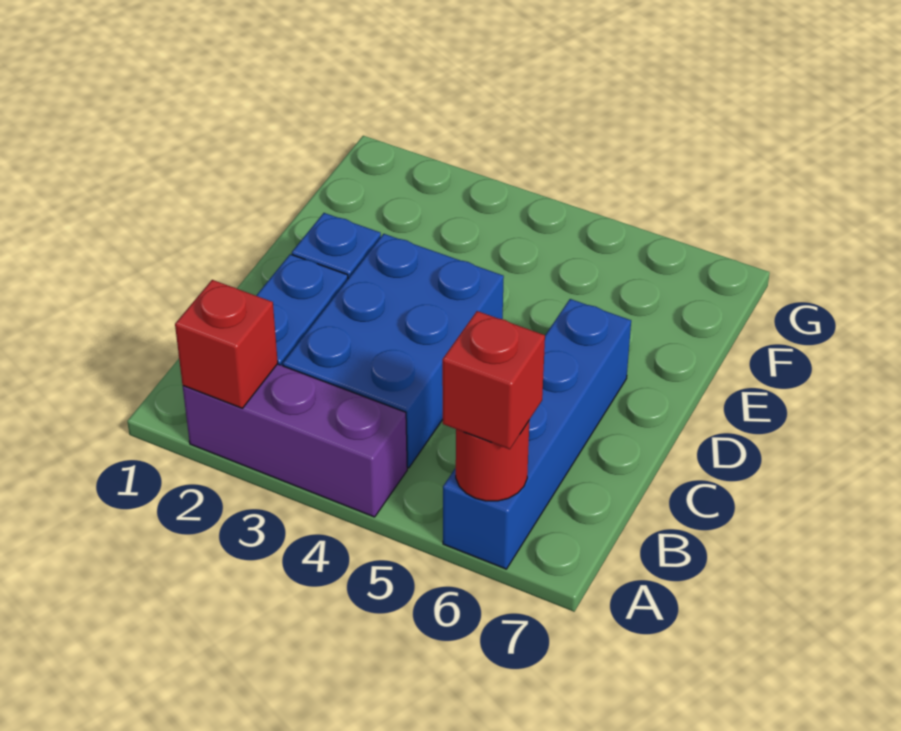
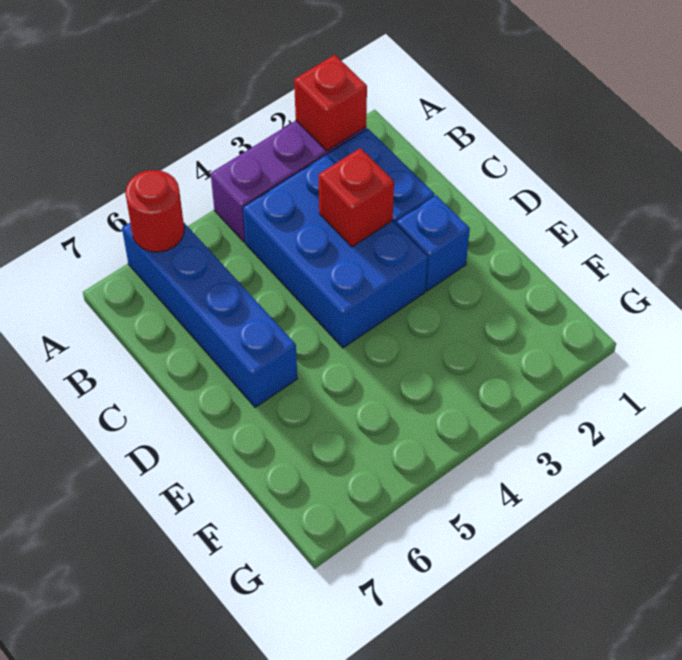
red brick A6 level 3 -> red brick C3 level 2

